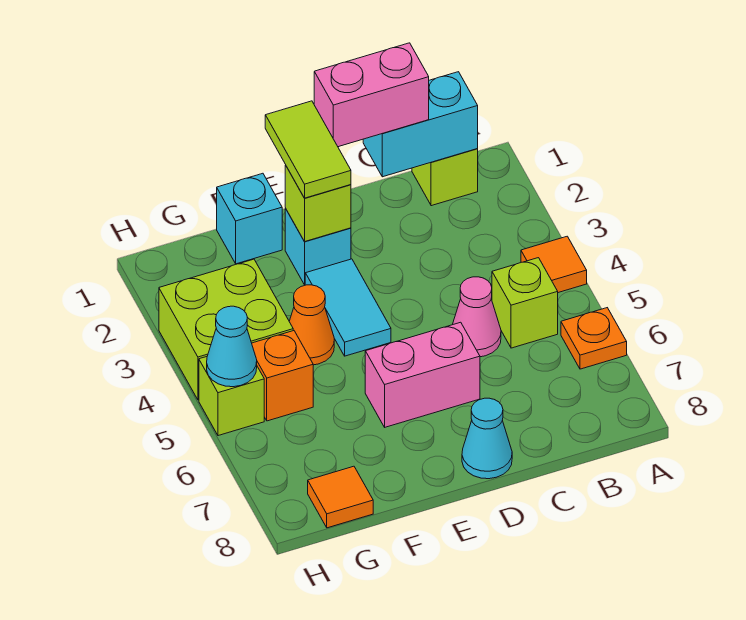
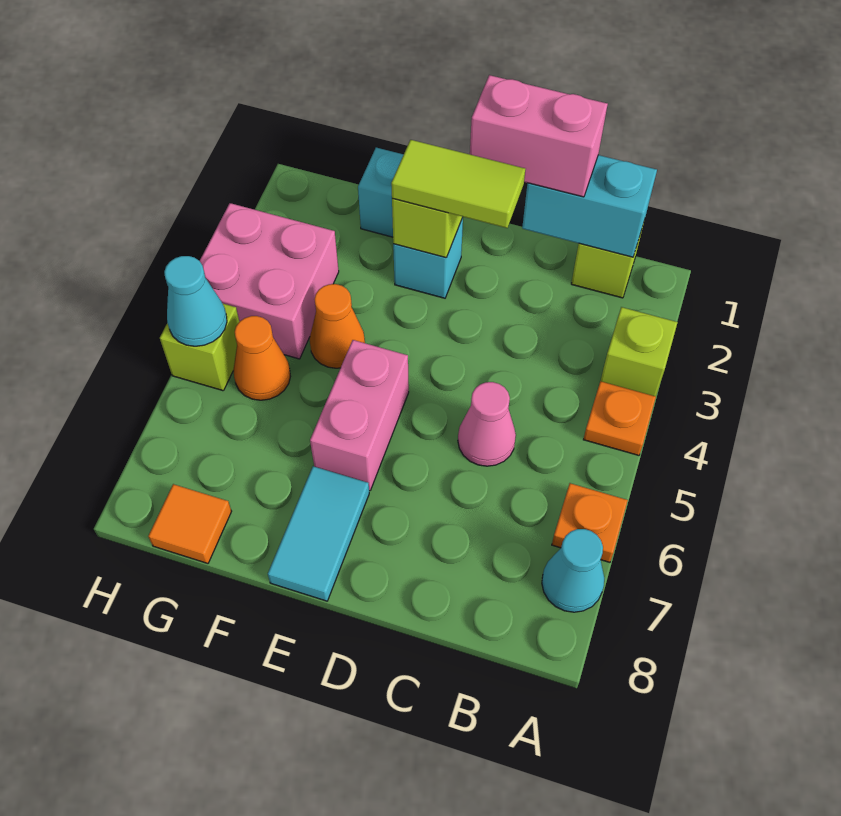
orange tile A4 level 1 -> orange plate A4 level 1
lime brick B5 level 1 -> lime brick A3 level 1
pink brick D6:E6 level 1 -> pink brick E5:E6 level 1
cyan cone D8 level 1 -> cyan cone A7 level 1
lime tile E1:E2 level 3 -> lime tile D2:E2 level 3
cyan tile E3:E4 level 1 -> cyan tile E7:E8 level 1
lime brick G3:H4 level 1 -> pink brick G3:H4 level 1
orange brick G5 level 1 -> orange cone G5 level 1

